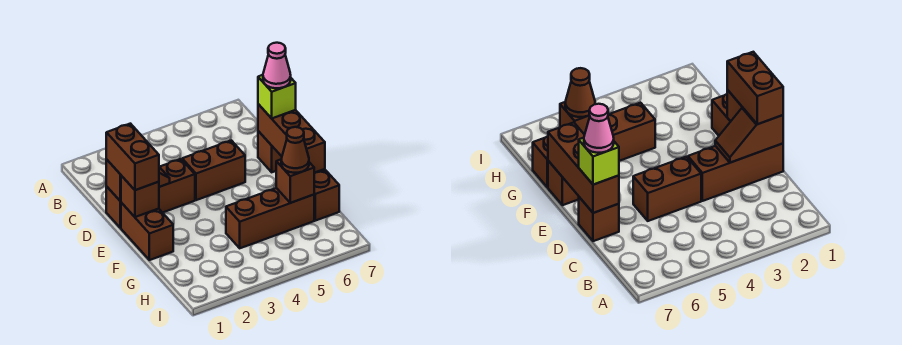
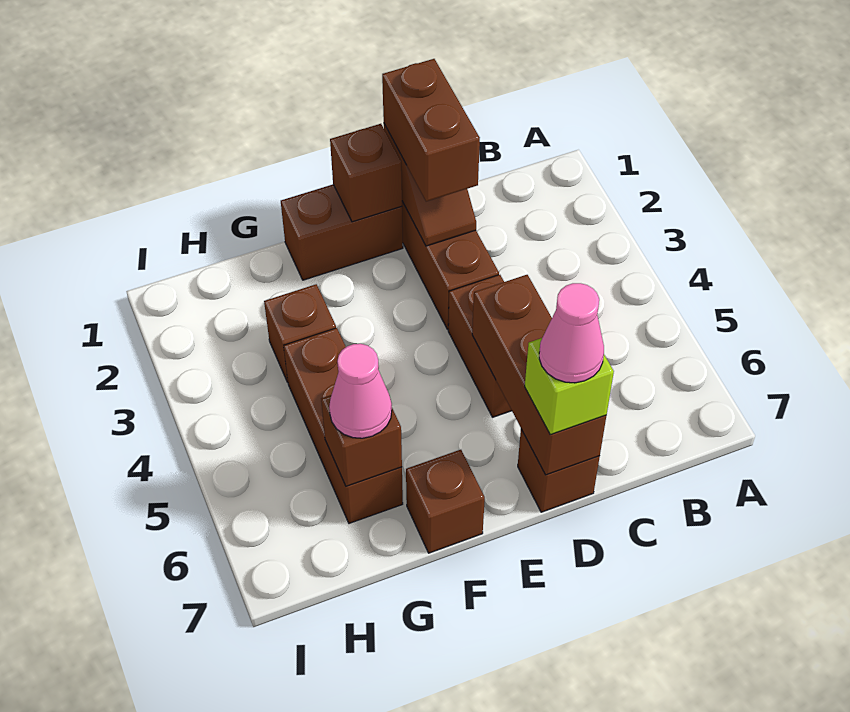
brown brick D1:E1 level 3 -> brown brick D1:D2 level 3
brown brick D7:F7 level 2 -> brown brick D5:D7 level 2
brown cone G6 level 3 -> pink cone G6 level 3
brown brick G7 level 1 -> brown brick G3 level 1

